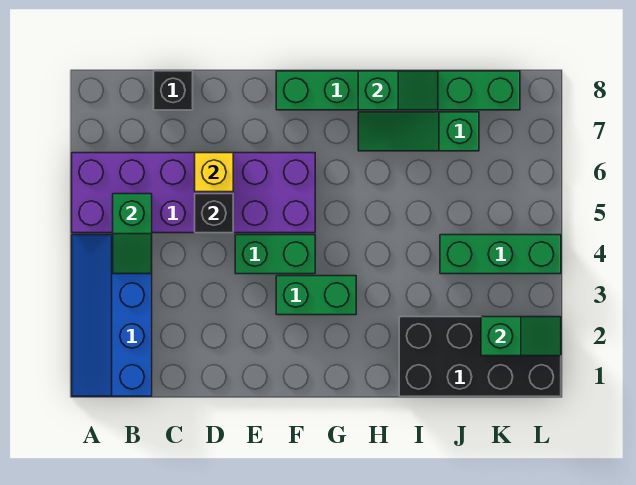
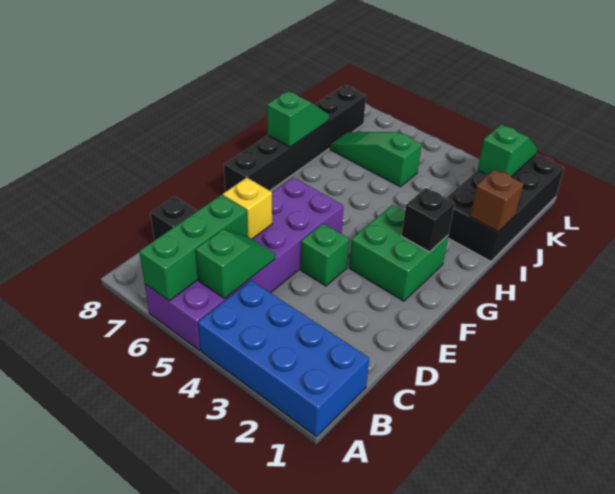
blue slope A1:B4 level 1 top B -> blue brick A1:B4 level 1
green slope B4:B5 level 2 top 5 -> green slope B5:C5 level 2 top B
black brick D5 level 2 -> black brick G2 level 2
green brick E4:F4 level 1 -> green brick E4 level 1
green brick F3:G3 level 1 -> green brick F2:G3 level 1
green brick F8:K8 level 1 -> black brick F8:K8 level 1
green slope H7:J7 level 1 top J -> green slope J5:J7 level 1 top 5
none -> brown brick I1 level 2
green brick J4:L4 level 1 -> green brick A6:C6 level 2

